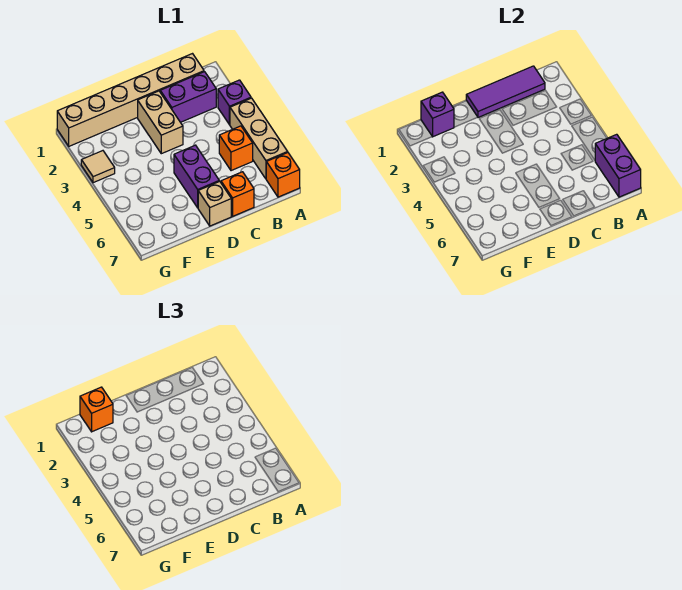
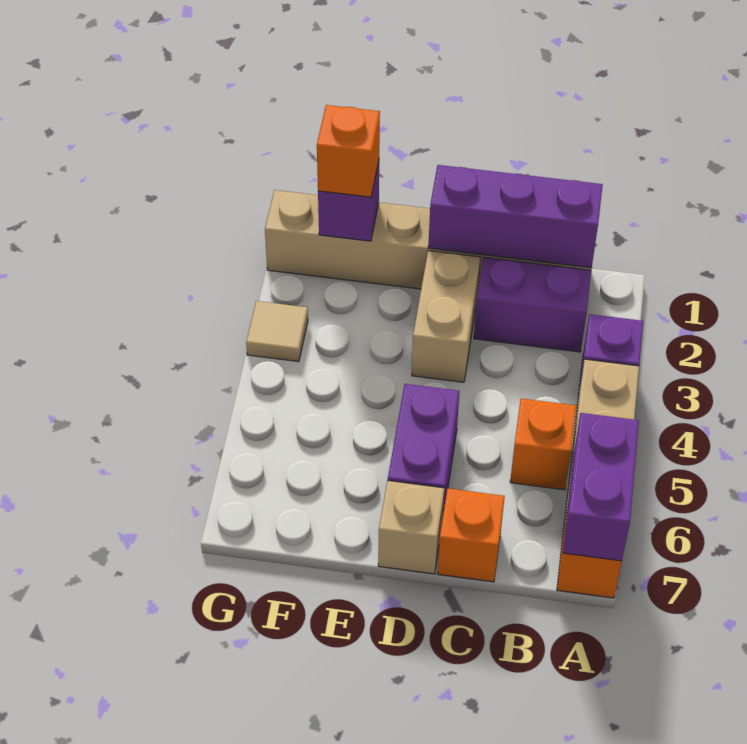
purple tile B1:D1 level 2 -> purple brick B1:D1 level 2

